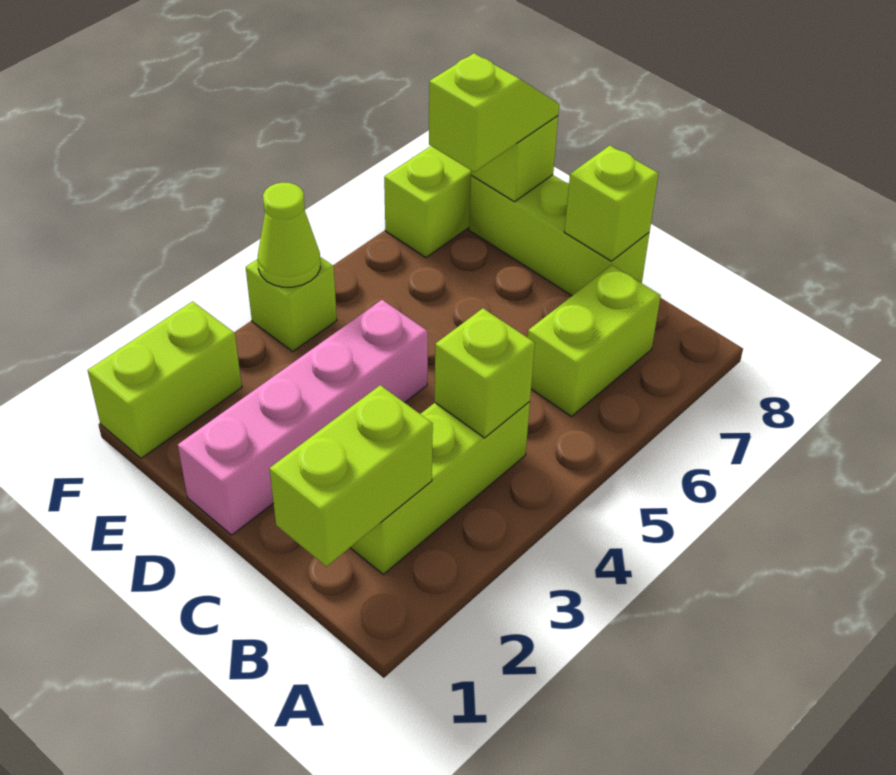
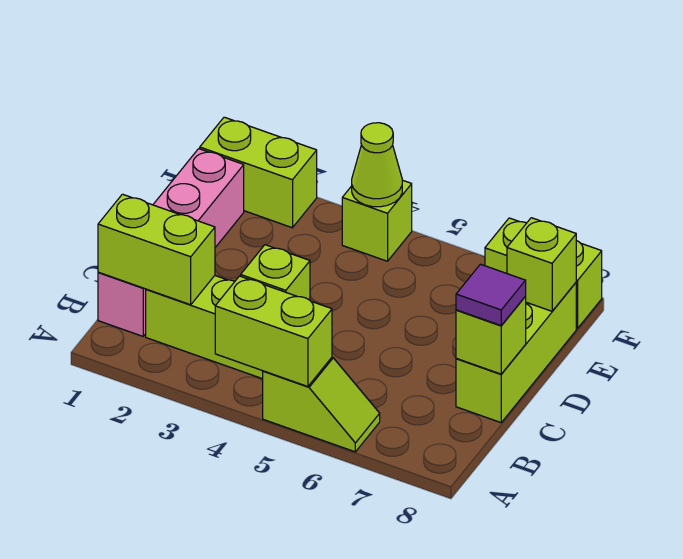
lime brick B6:B7 level 1 -> lime brick A4:A5 level 2
none -> purple tile C8 level 3
pink brick D1:D4 level 1 -> pink brick B1:E1 level 1
lime slope E7:E8 level 3 top 7 -> lime slope A5:A6 level 1 top 5

